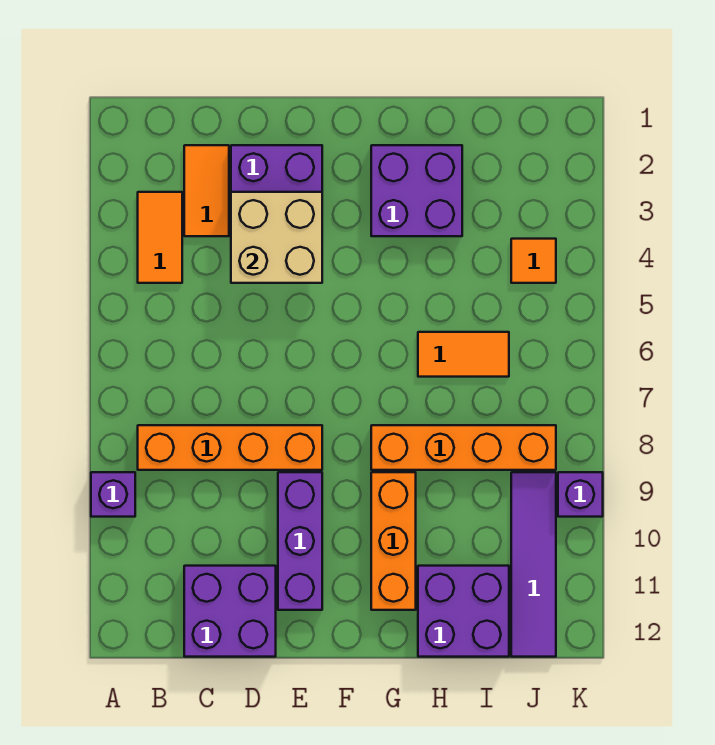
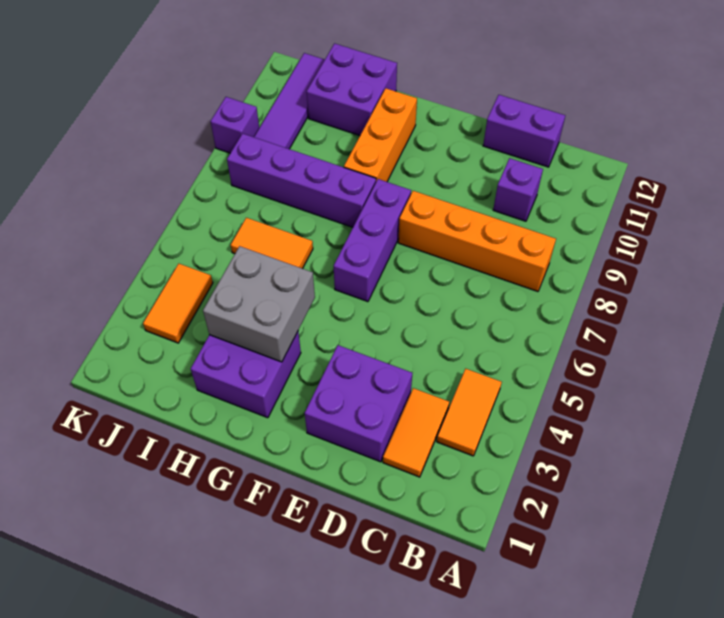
purple brick A9 level 1 -> purple brick C10 level 1
purple brick C11:D12 level 1 -> purple brick C12:D12 level 1
tan brick D3:E4 level 2 -> none
purple brick E9:E11 level 1 -> purple brick F6:F8 level 1
none -> grey brick G3:H4 level 2
orange brick G8:J8 level 1 -> purple brick G8:J8 level 1
orange tile J4 level 1 -> orange tile J3:J4 level 1

